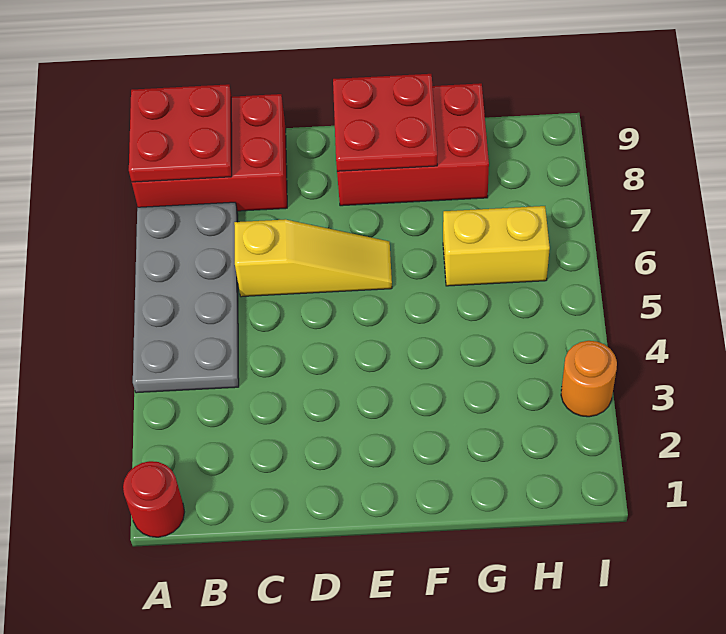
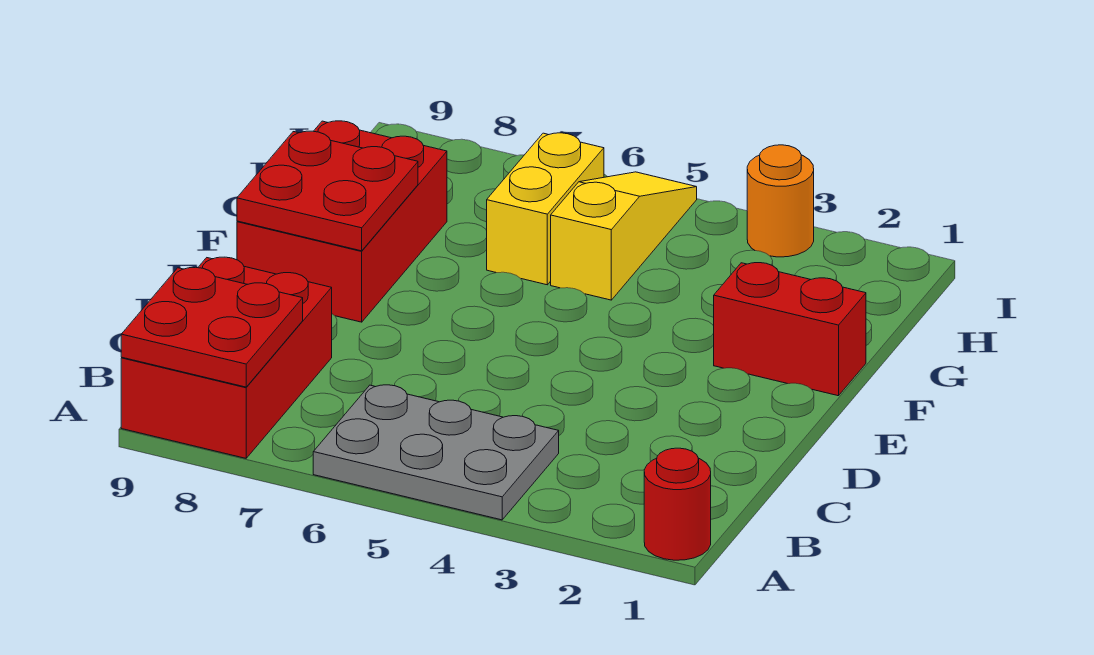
grey plate A4:B7 level 1 -> grey plate A4:B6 level 1
yellow slope C6:E6 level 1 top C -> yellow slope G5:I5 level 1 top G
none -> red brick F1:F2 level 1

